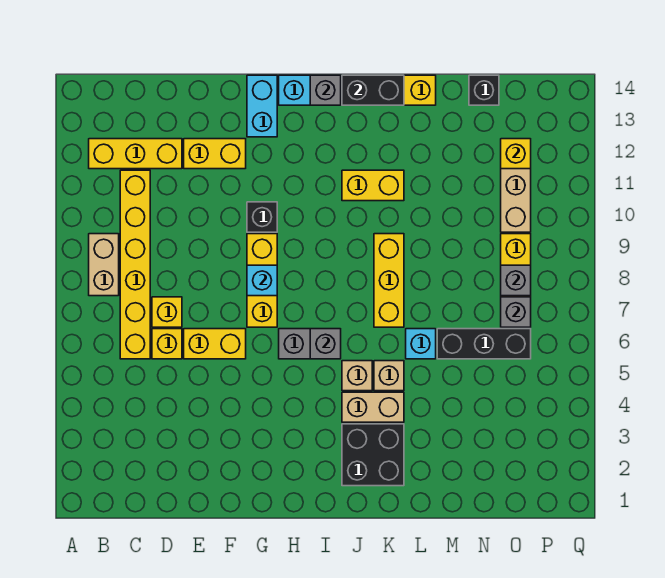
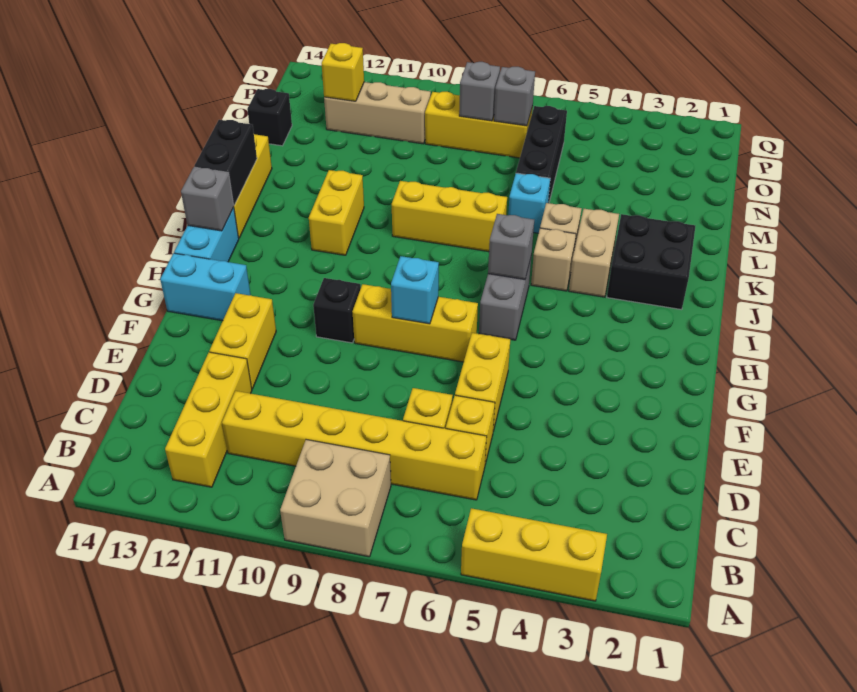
none -> yellow brick A3:A5 level 1
tan brick B8:B9 level 1 -> tan brick A8:B9 level 1

